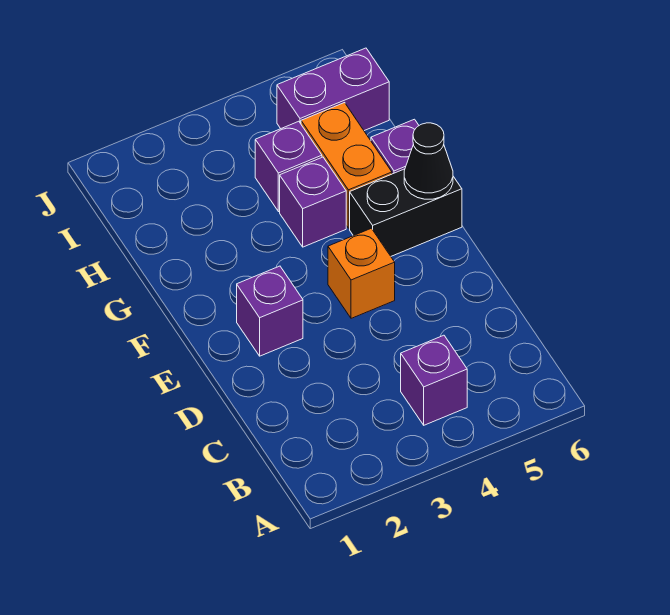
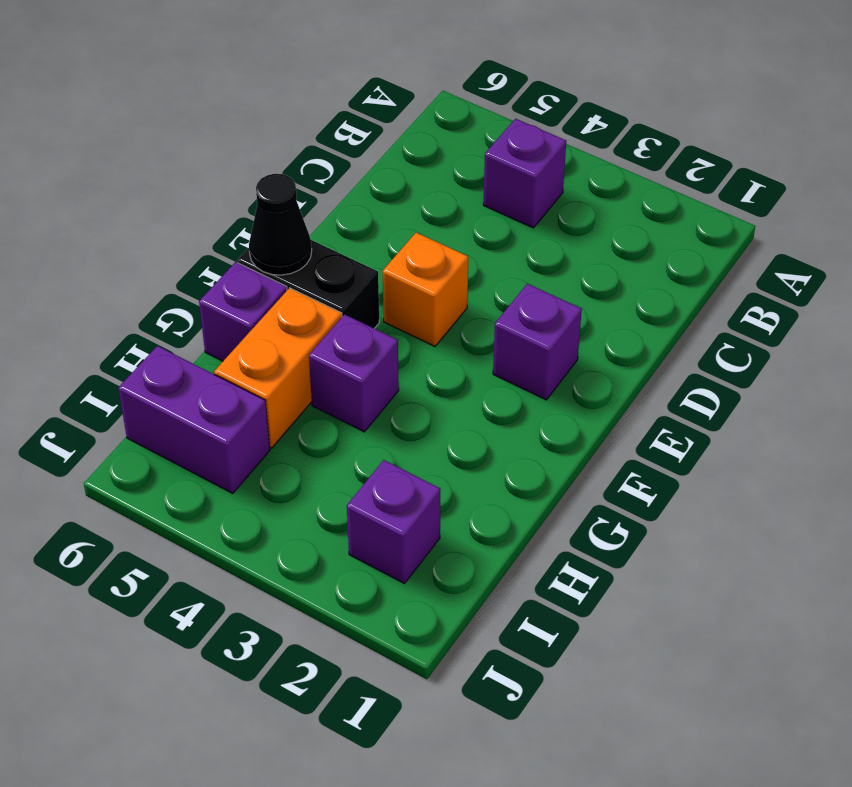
purple brick H4 level 1 -> purple brick I2 level 1

